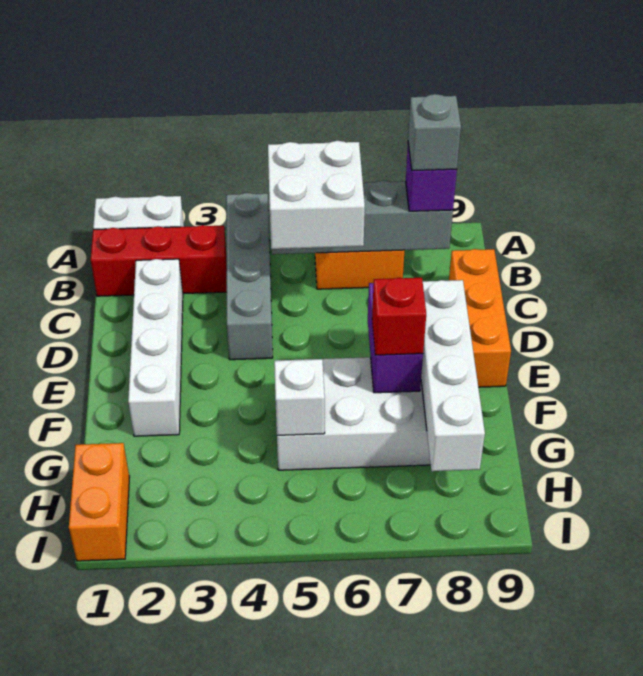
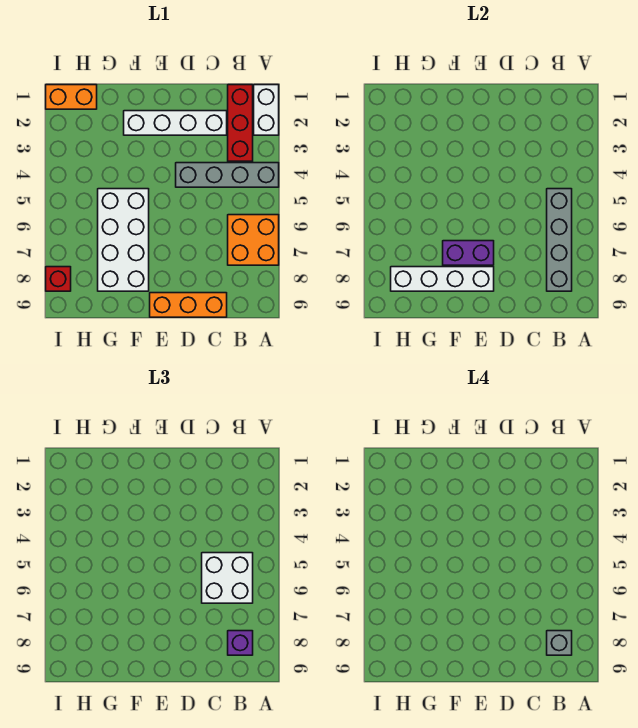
red brick F7 level 3 -> red brick I8 level 1
white brick G5 level 2 -> none

